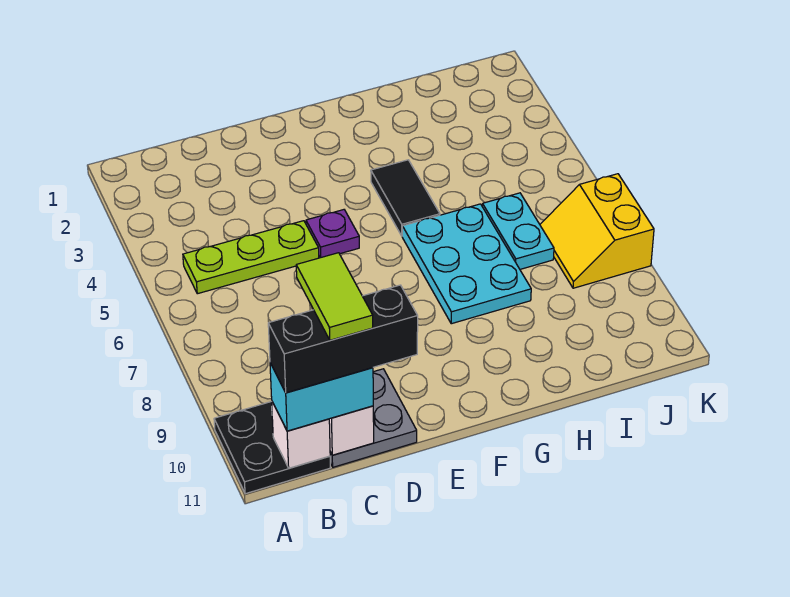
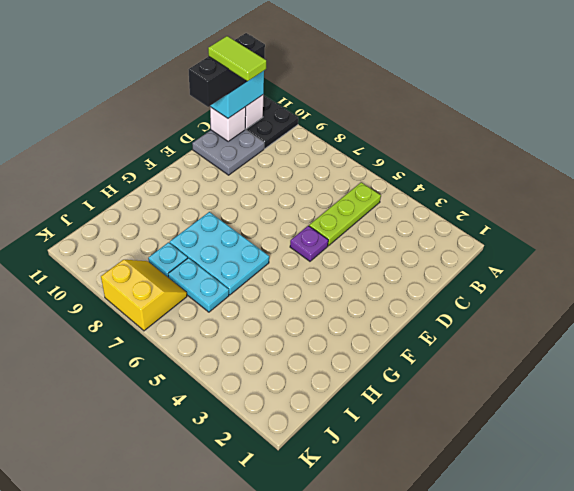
black tile G4:G5 level 1 -> none
none -> cyan plate I8 level 1

